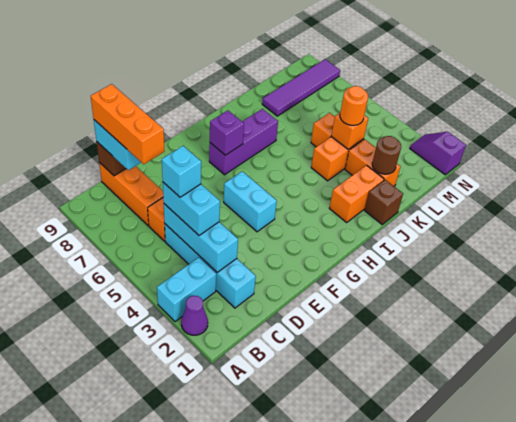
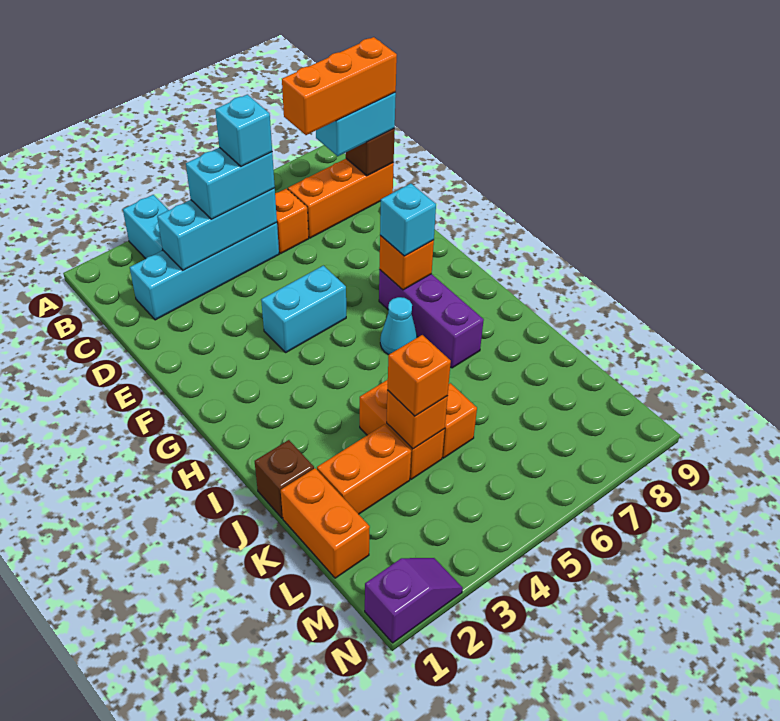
purple cone A2 level 1 -> none
purple brick G7 level 2 -> orange brick G7 level 2
none -> cyan brick G7 level 3
none -> cyan cone H6 level 1
orange brick I2:J2 level 1 -> orange brick K1:L1 level 1
brown round brick K2 level 2 -> none
orange round brick K4 level 3 -> orange brick K4 level 3
purple tile K8:N8 level 1 -> none

